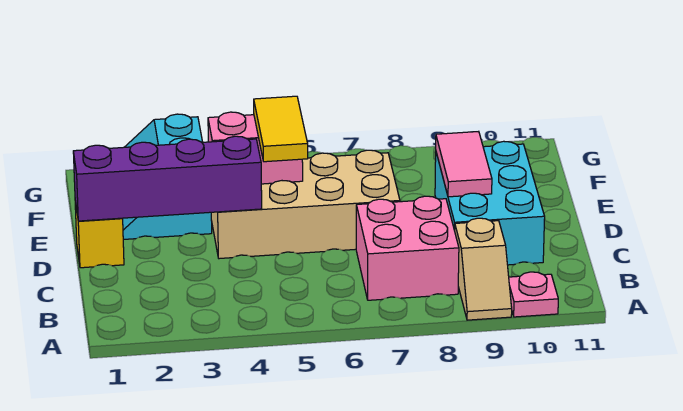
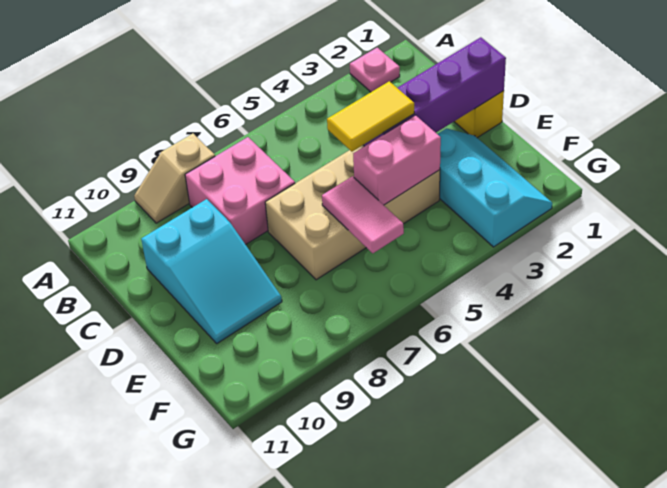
tan slope A9:B9 level 1 top B -> tan slope A8:A9 level 1 top 8
pink plate A10 level 1 -> pink plate A2 level 1
cyan brick C9:E10 level 1 -> cyan slope C9:E10 level 1 top C
yellow tile D5:E5 level 3 -> yellow tile D4:D5 level 3
pink tile D9:E9 level 2 -> pink tile E6:F6 level 2

